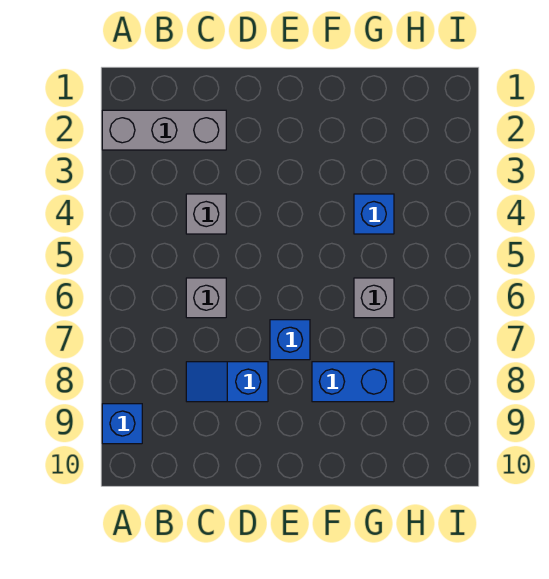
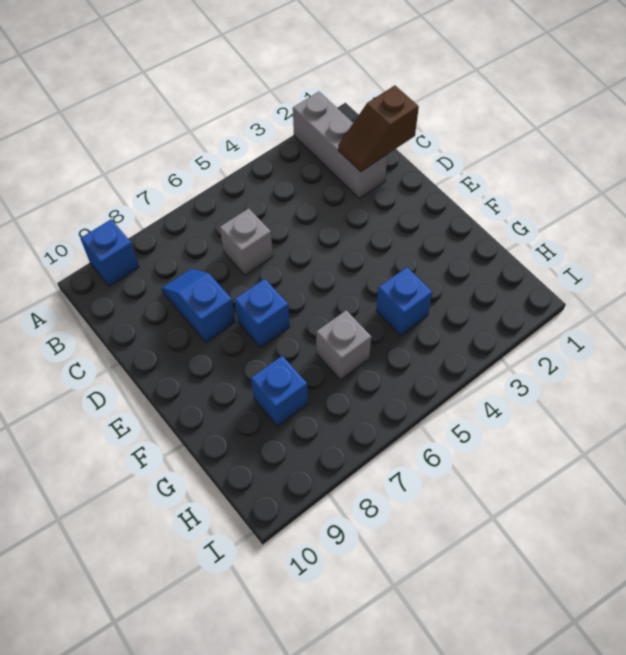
none -> brown slope C1:C2 level 2 top 1
grey brick C4 level 1 -> none
blue brick F8:G8 level 1 -> blue brick G8 level 1

